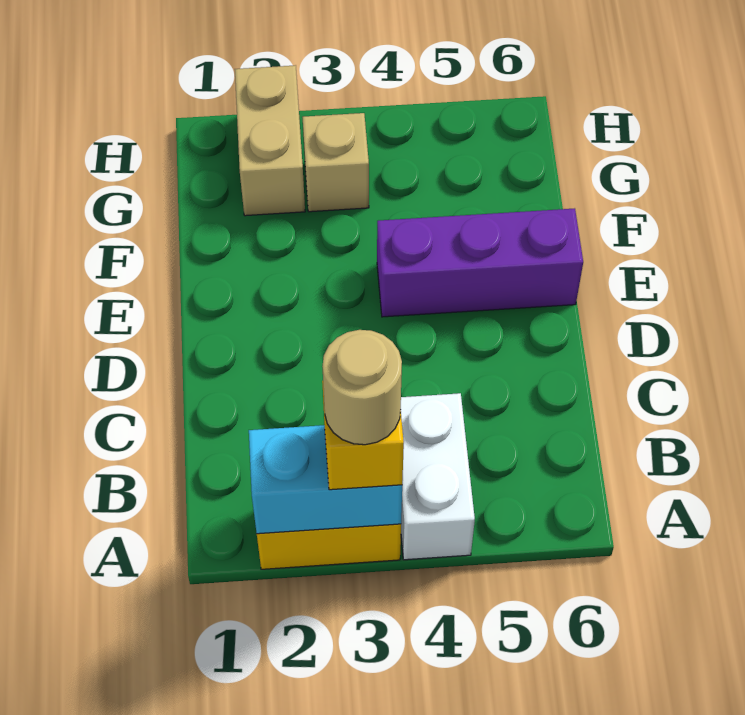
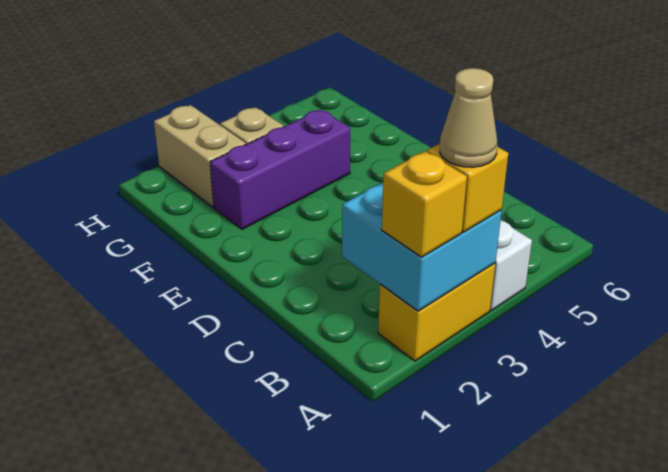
cyan brick A2:A3 level 2 -> cyan brick A2:B3 level 2
none -> yellow brick A2 level 3
tan round brick A3 level 4 -> tan cone A3 level 4
purple brick E4:E6 level 1 -> purple brick F2:F4 level 1

